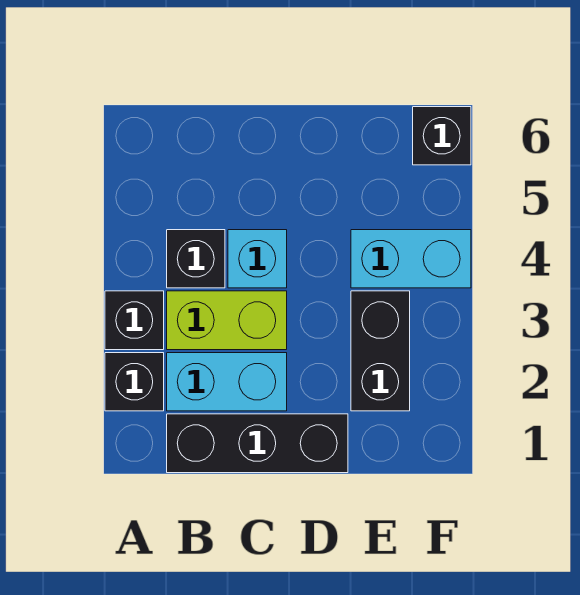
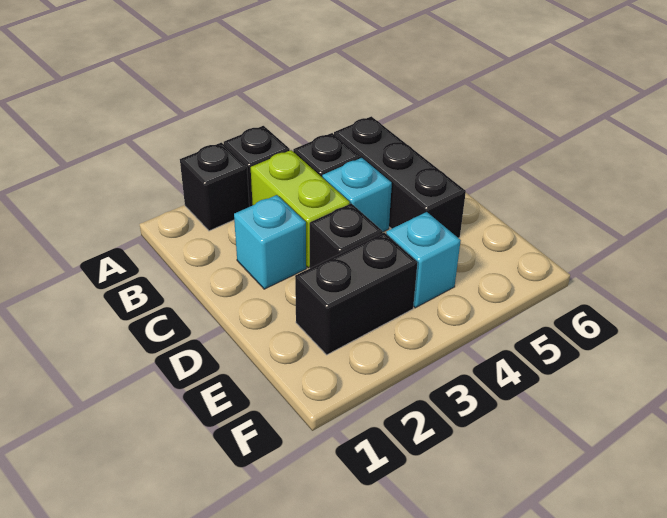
black brick B1:D1 level 1 -> black brick B5:D5 level 1
cyan brick B2:C2 level 1 -> cyan brick C2 level 1
cyan brick E4:F4 level 1 -> cyan brick E4 level 1
black brick F6 level 1 -> black brick D3 level 1

